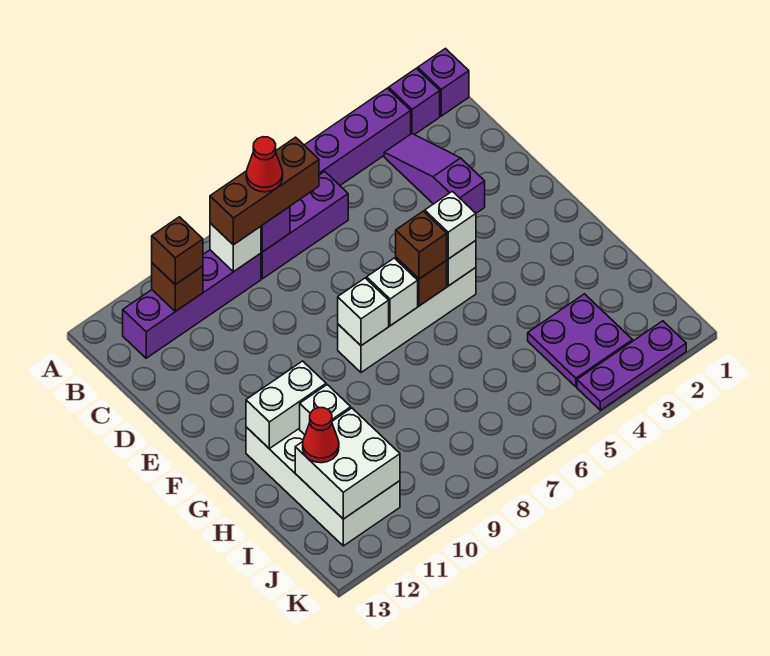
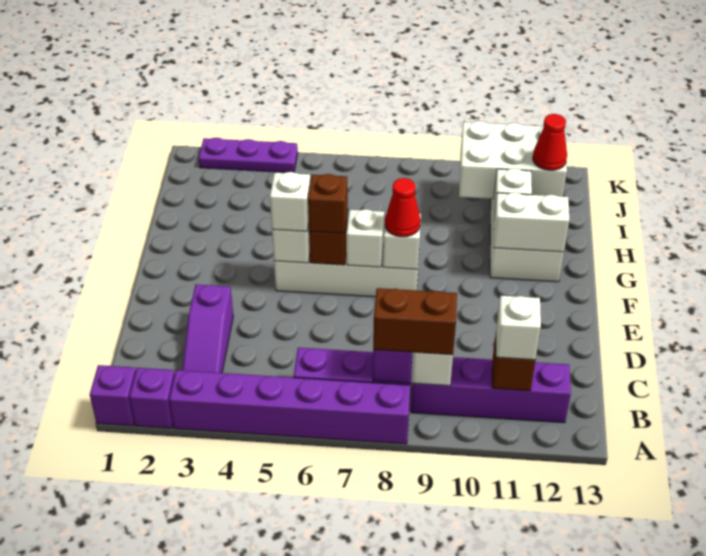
brown brick B7:B9 level 3 -> brown brick B8:B9 level 3
red cone B8 level 4 -> red cone F8 level 3
brown brick B11 level 3 -> white brick B11 level 3
purple plate I3:J4 level 1 -> none
white brick I11:J12 level 2 -> white brick I10:J12 level 2

